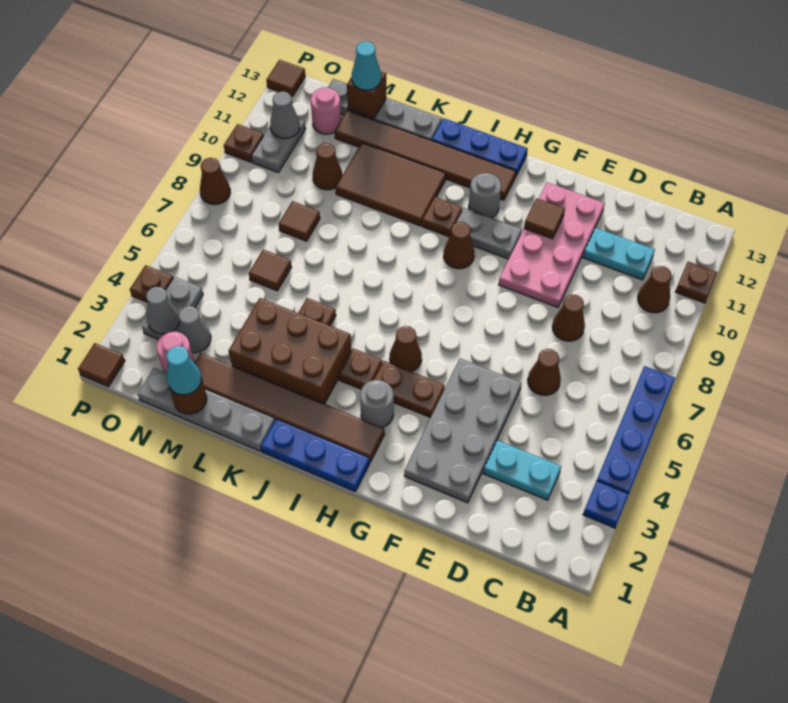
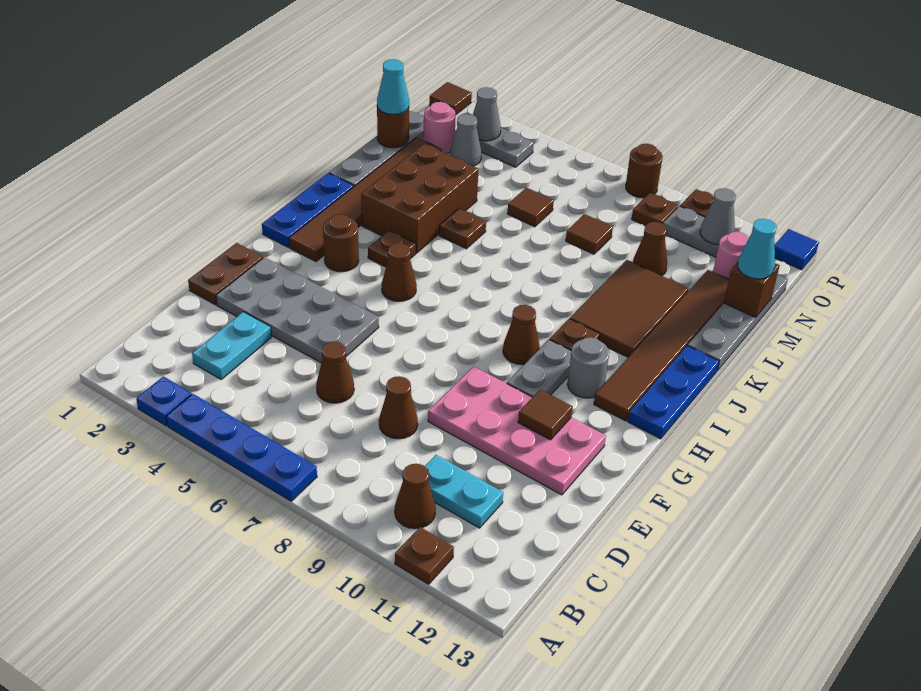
cyan plate C11:D11 level 1 -> cyan plate C10:C11 level 1
brown plate G4:H4 level 1 -> brown plate E1:F1 level 1
grey round brick H3 level 1 -> brown round brick H3 level 1
brown plate P4 level 1 -> brown plate O9 level 1
brown cone P8 level 1 -> brown round brick P8 level 1
brown tile P13 level 1 -> blue tile P13 level 1

